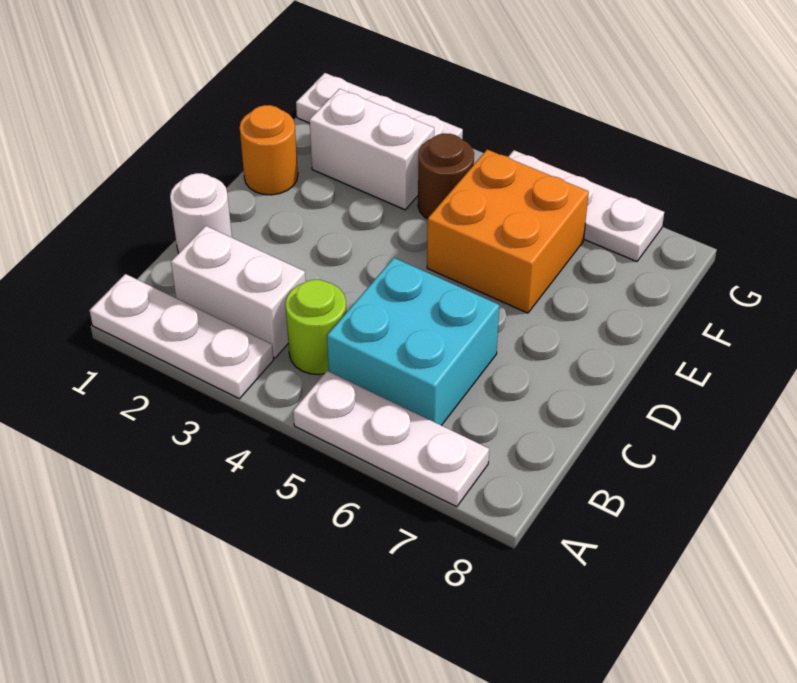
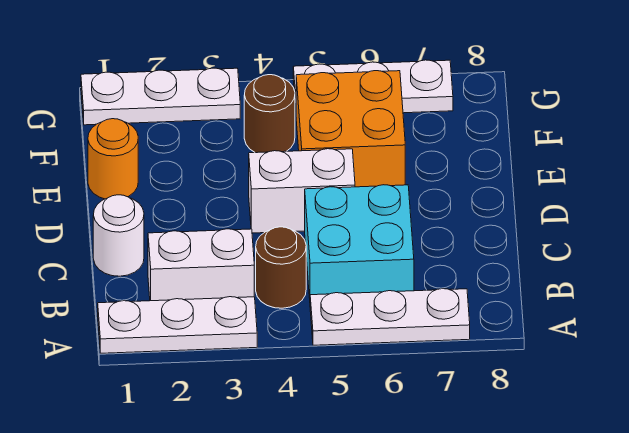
lime round brick B4 level 1 -> brown round brick B4 level 1
white brick F2:F3 level 1 -> white brick D4:D5 level 1

